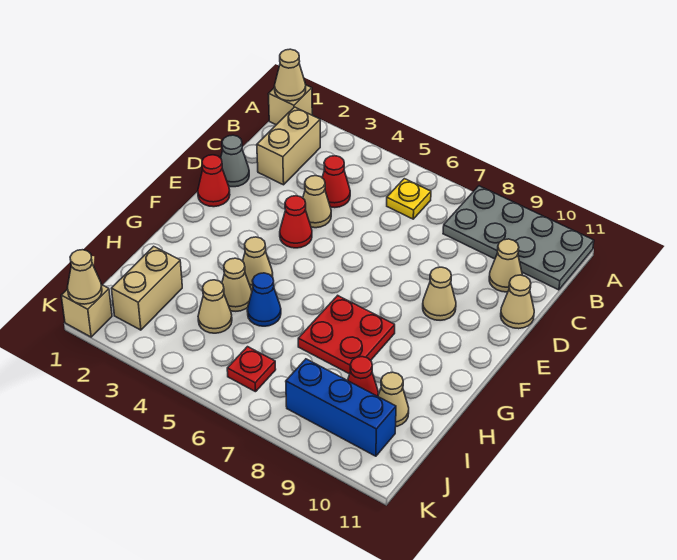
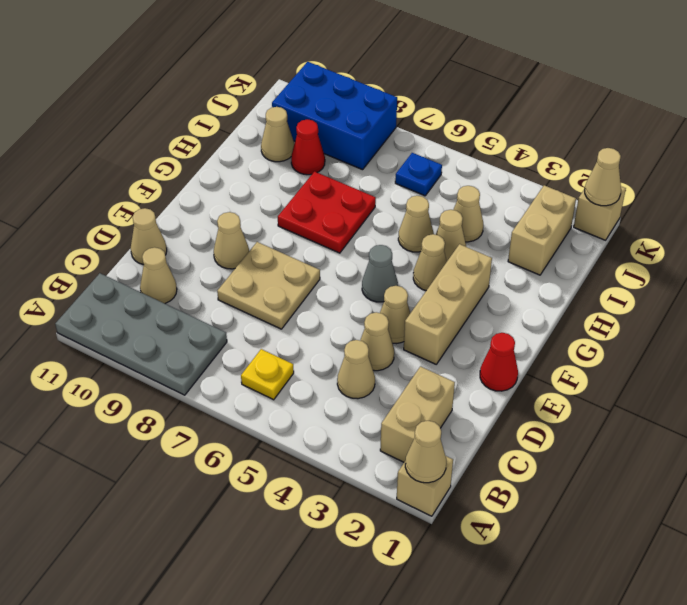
red cone C4 level 1 -> tan cone C4 level 1
grey cone D1 level 1 -> grey cone F5 level 1
none -> tan plate D7:E8 level 1
none -> tan brick E3:G3 level 1
red cone E4 level 1 -> tan cone E4 level 1
blue cone H5 level 1 -> tan cone H5 level 1
red plate J6 level 1 -> blue plate J6 level 1
blue brick J8:J10 level 1 -> blue brick J8:K10 level 1

